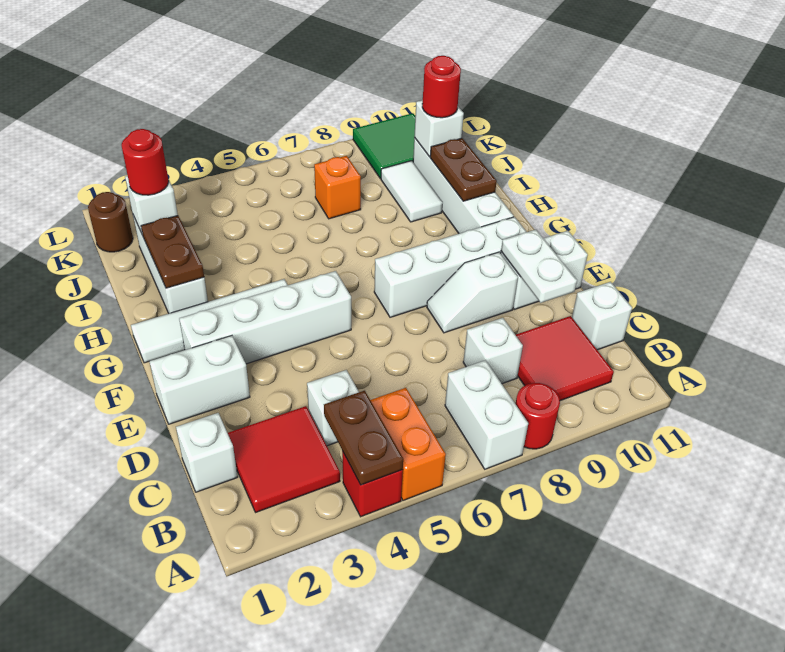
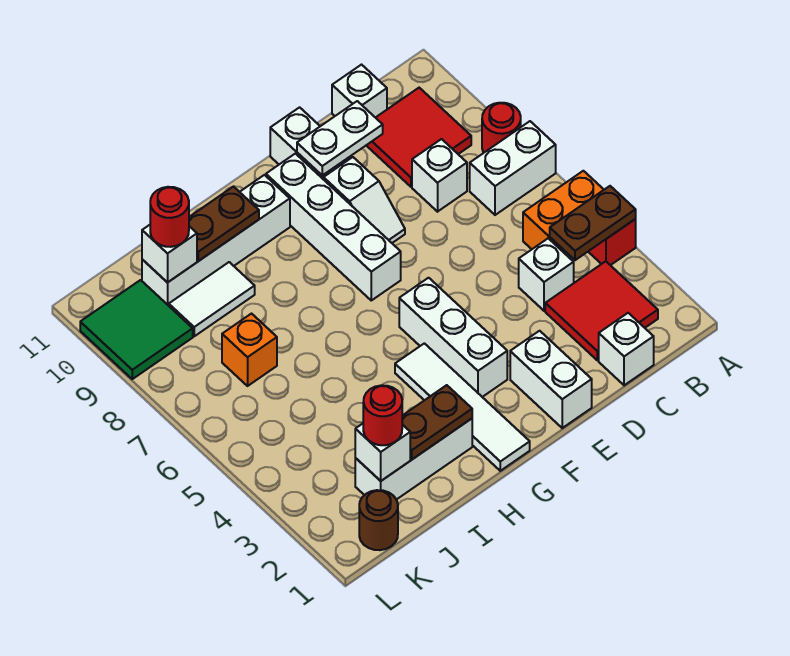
white brick F2:F5 level 1 -> white brick F3:F5 level 1

